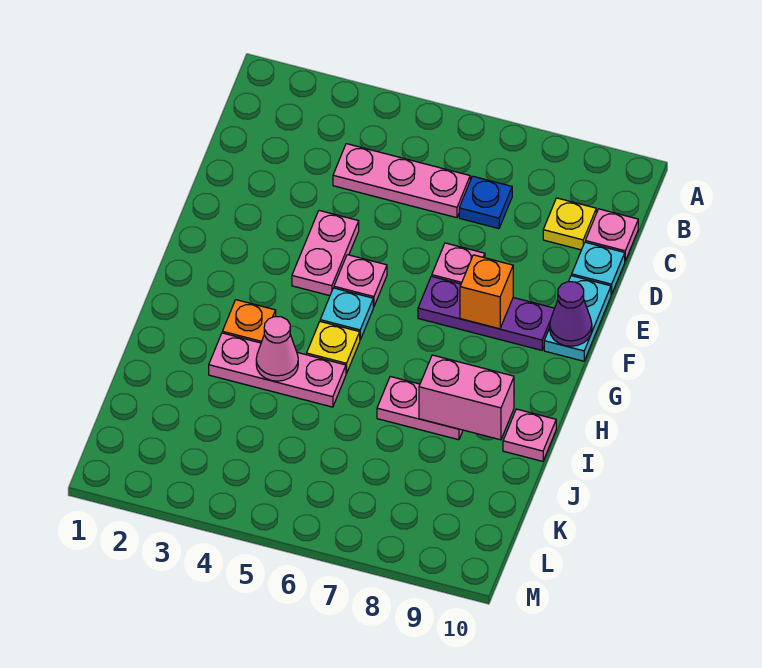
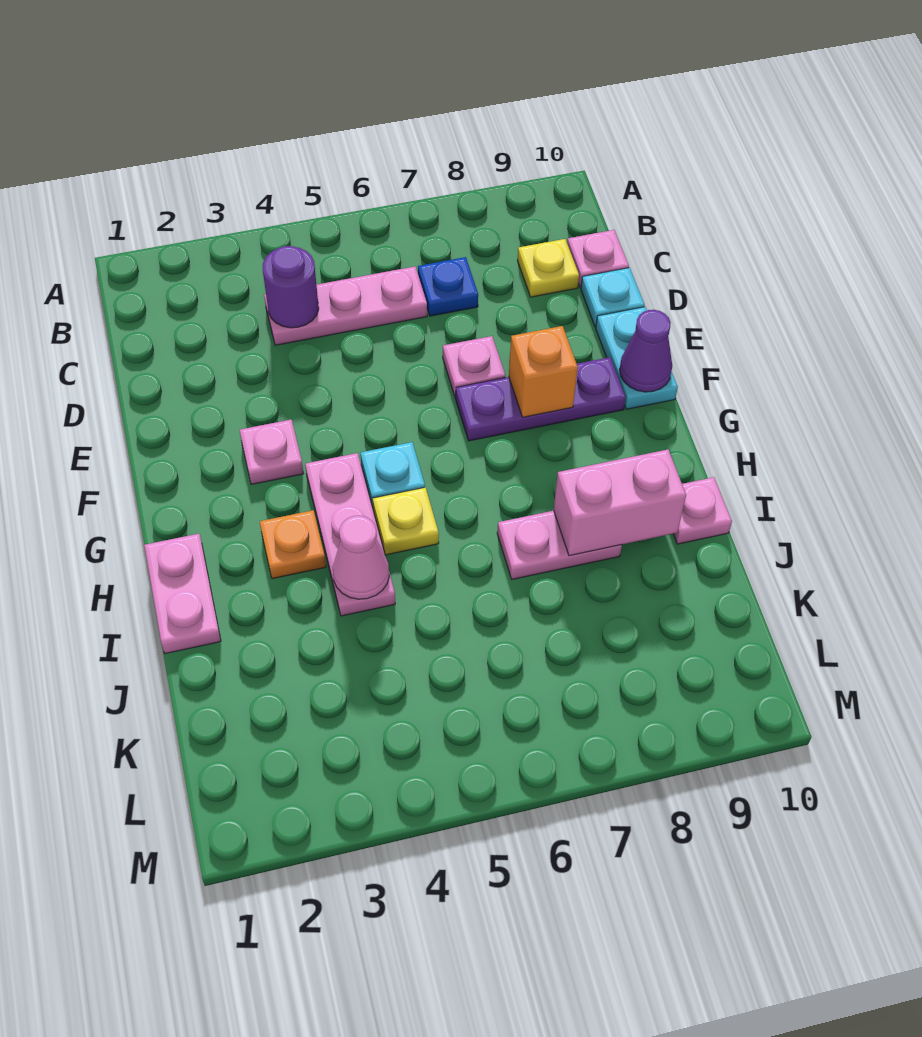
none -> purple round brick C4 level 2
pink plate E4:F4 level 1 -> pink plate H1:I1 level 1
pink plate F5 level 1 -> pink plate F3 level 1
pink plate I3:I5 level 1 -> pink plate G4:I4 level 1

